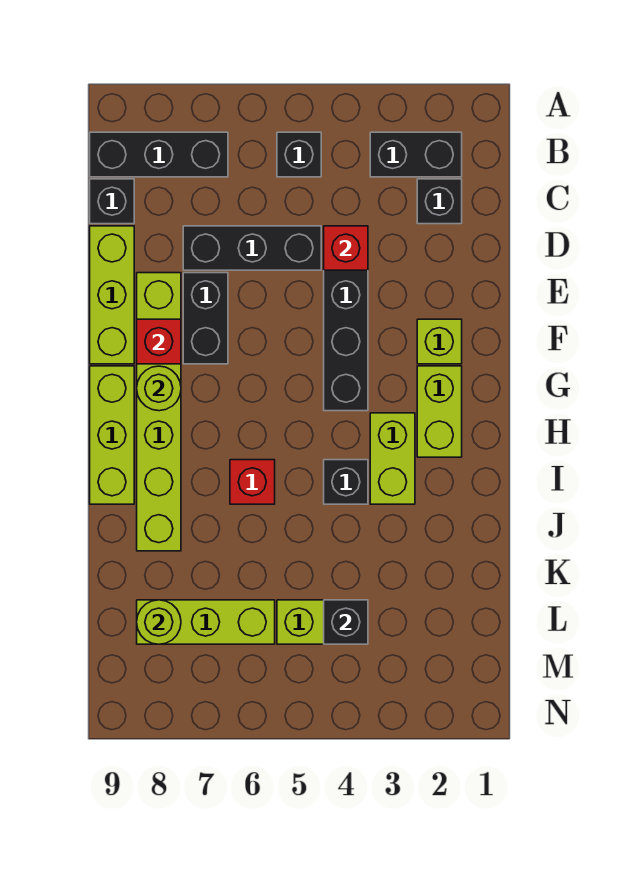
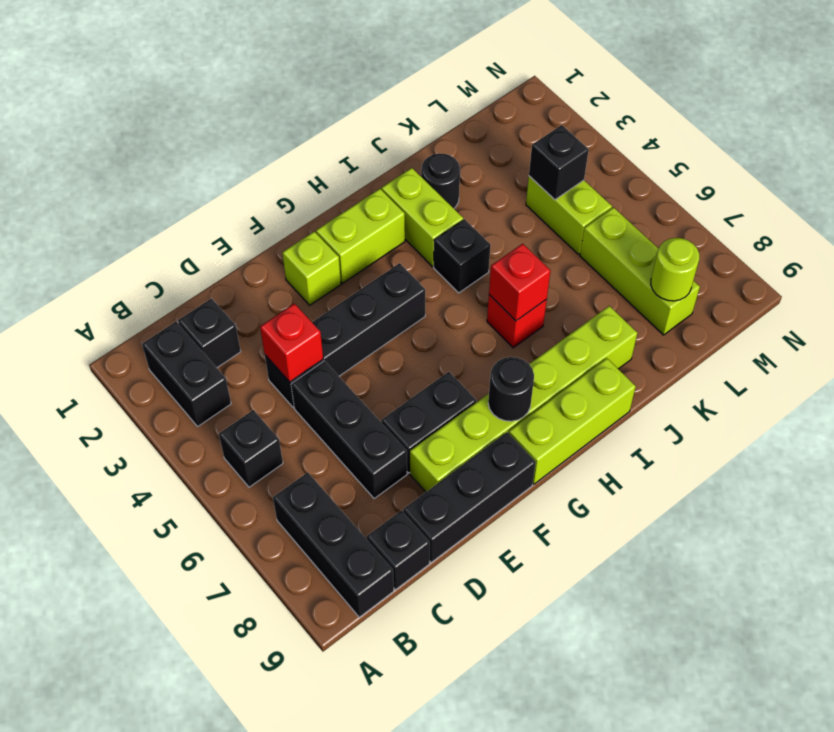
lime brick D9:F9 level 1 -> black brick D9:F9 level 1
red brick F8 level 2 -> red brick I6 level 2
lime round brick G8 level 2 -> black round brick G8 level 2
lime brick H3:I3 level 1 -> lime brick I2:I3 level 1
none -> black round brick J2 level 1

